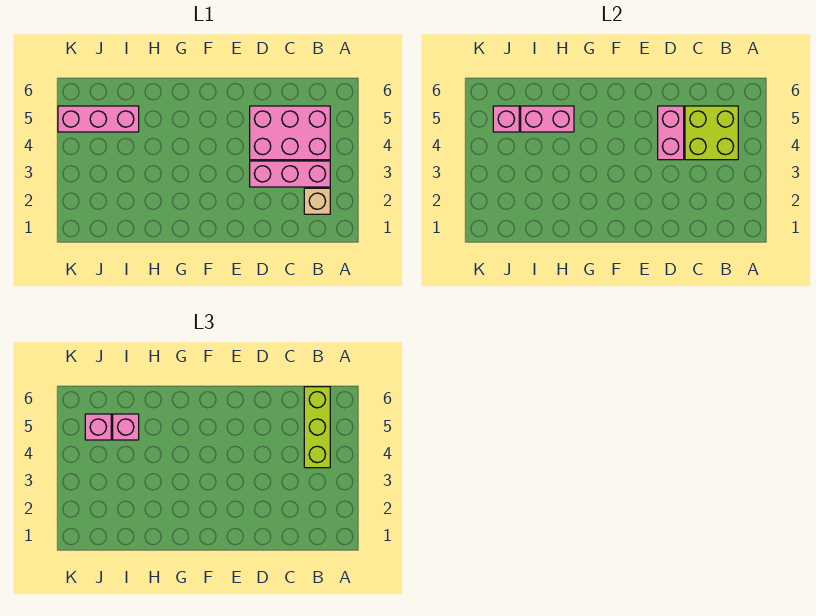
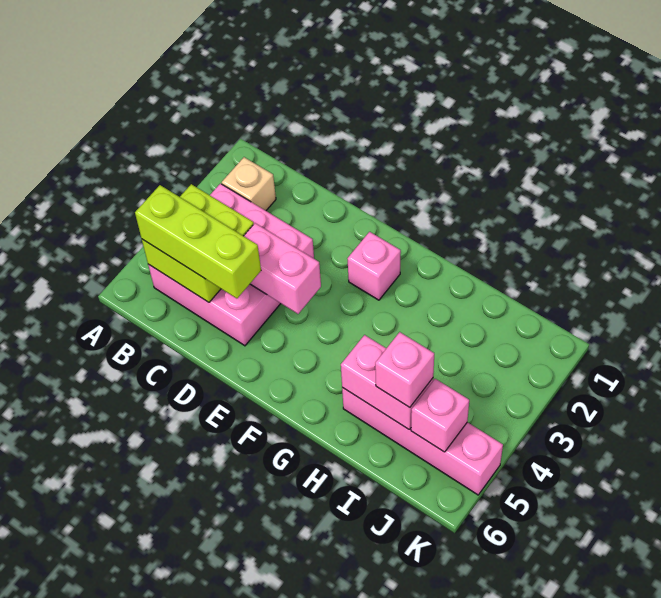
lime brick B4:B6 level 3 -> lime brick B5:D5 level 3
pink brick D4:D5 level 2 -> pink brick D4:E4 level 2
pink brick I5:K5 level 1 -> pink brick H5:K5 level 1
pink brick J5 level 3 -> pink brick F2 level 1

